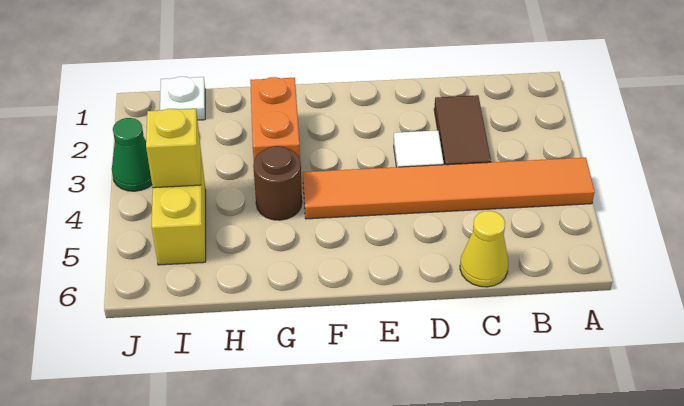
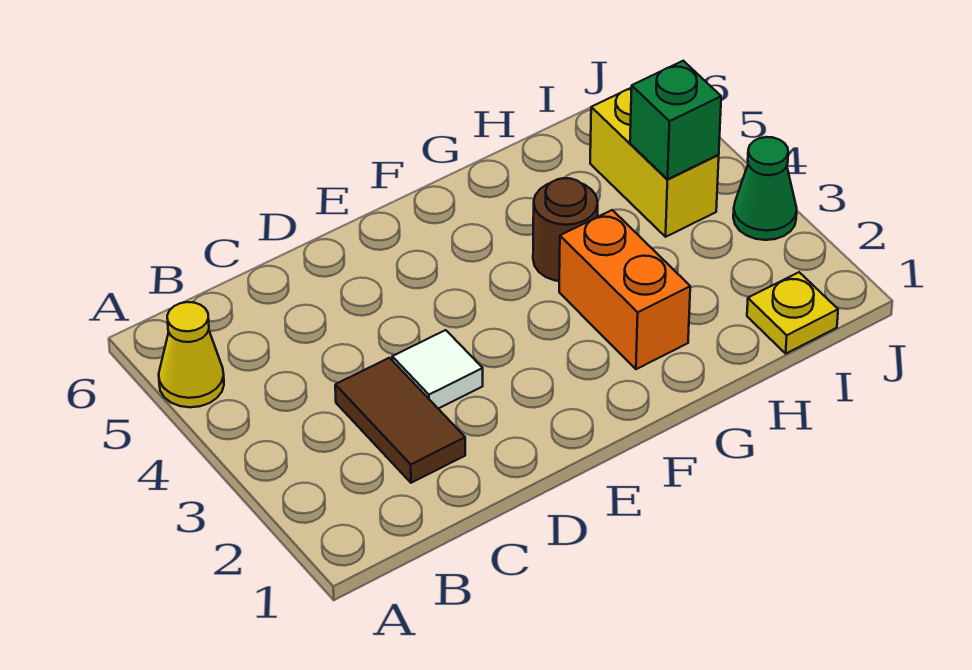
orange tile A4:F4 level 1 -> none
yellow cone C6 level 1 -> yellow cone A5 level 1
white plate I1 level 1 -> yellow plate I1 level 1
yellow brick I4 level 2 -> green brick I4 level 2

